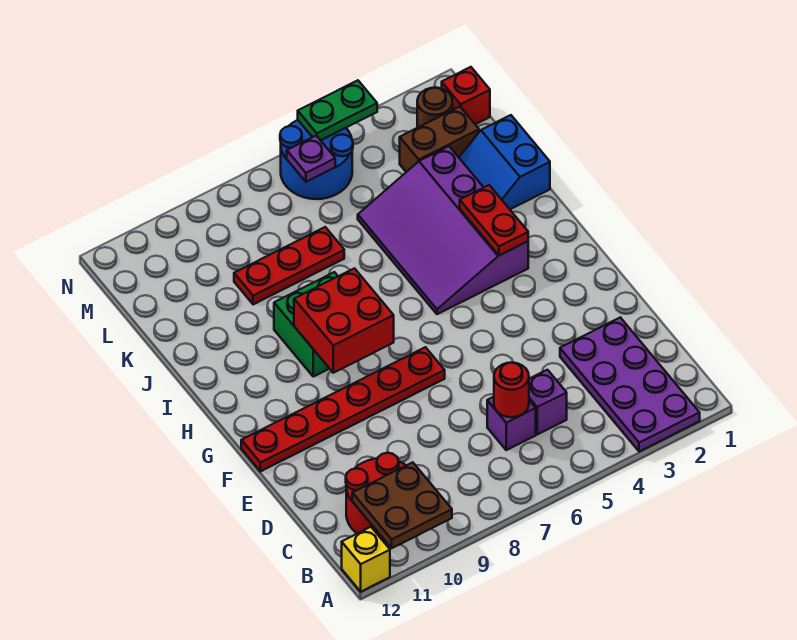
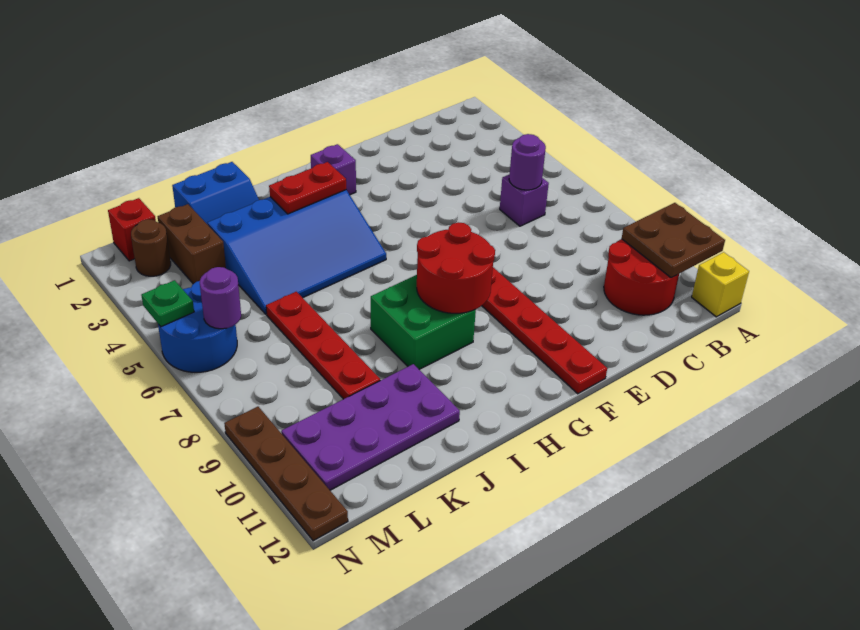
purple plate A2:D3 level 1 -> purple plate J10:M11 level 1
purple brick C5 level 1 -> purple brick G2 level 1
red round brick C6 level 2 -> purple round brick C6 level 2
red brick G8:H9 level 2 -> red round brick G8:H9 level 2
purple slope H3:K5 level 1 top 3 -> blue slope H3:K5 level 1 top 3
red plate K7:K9 level 1 -> red plate K6:K9 level 1
purple plate M6 level 2 -> purple round brick M6 level 2
green plate N4:N5 level 2 -> green plate N5 level 2
none -> brown plate N9:N12 level 1

